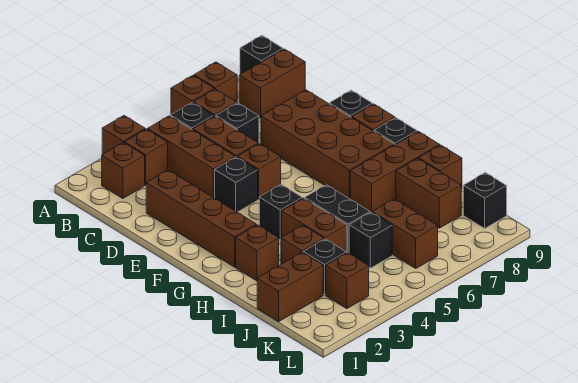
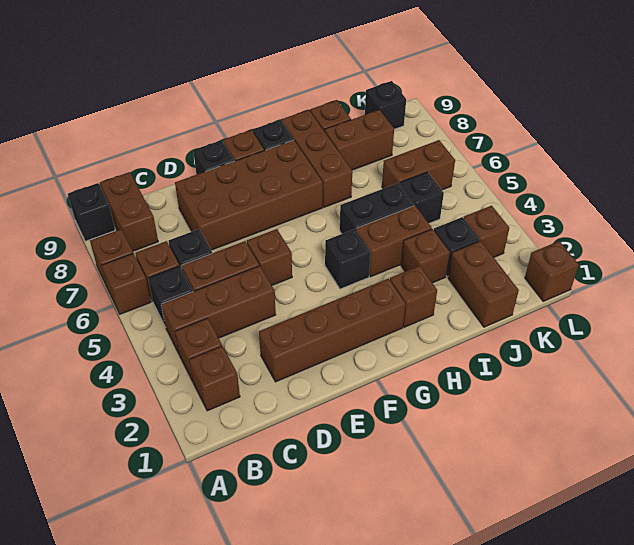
brown brick A3 level 1 -> brown brick L1 level 1
black brick E4 level 1 -> none

